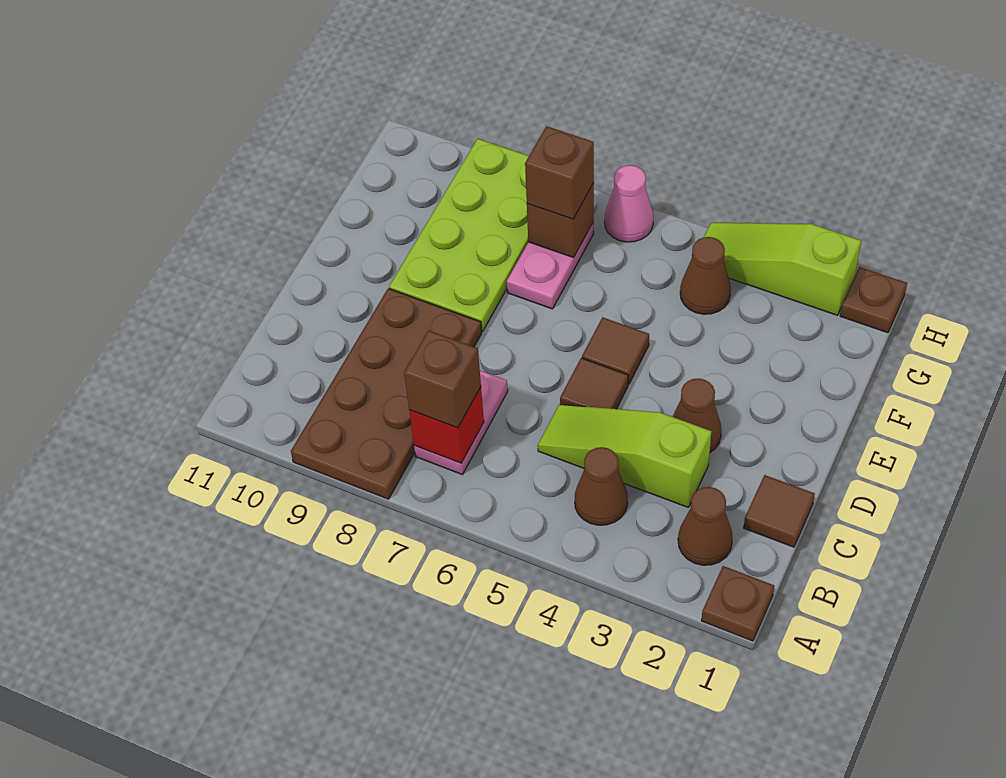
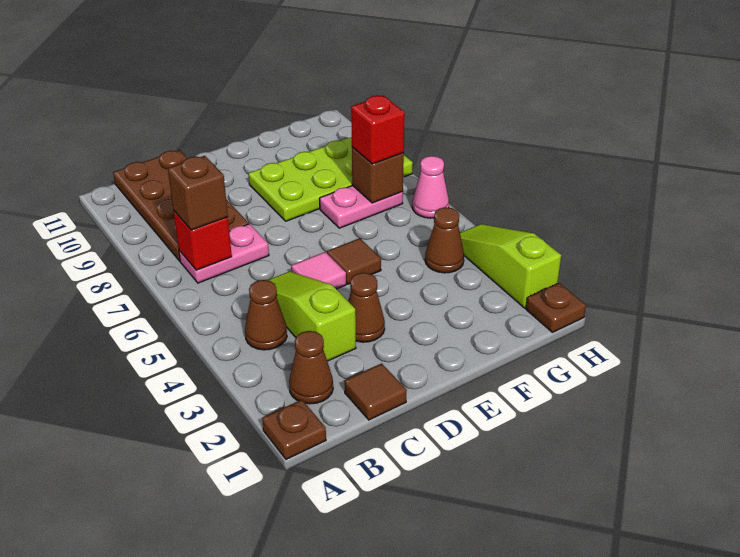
brown plate A8:D9 level 1 -> brown plate B8:C11 level 1
brown tile D5 level 1 -> pink tile D5 level 1
brown brick G7 level 3 -> red brick G7 level 3

